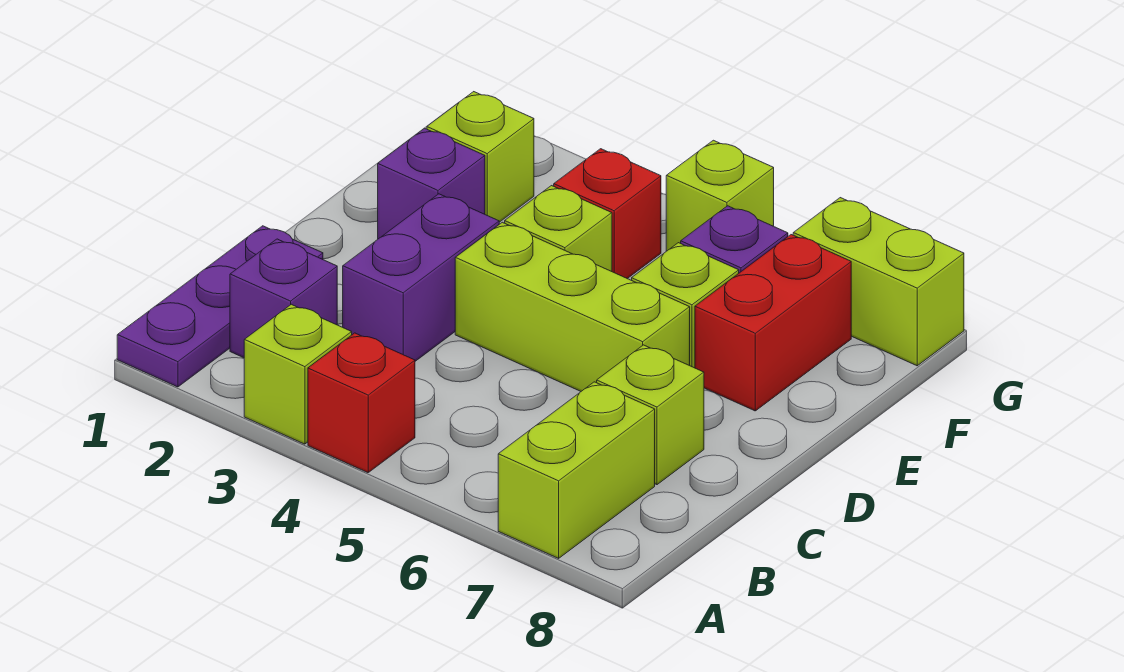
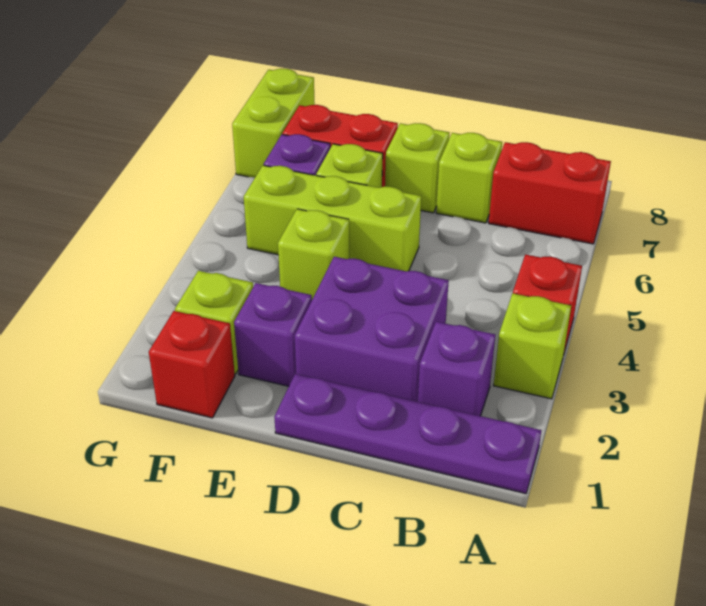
purple plate A1:C1 level 1 -> purple plate A1:D1 level 1
lime brick A7:B7 level 1 -> red brick A7:B7 level 1
purple brick C3:D3 level 1 -> purple brick C2:D3 level 1
lime brick D4:D6 level 1 -> lime brick D5:F5 level 1
red brick F4 level 1 -> red brick F1 level 1
lime brick G5 level 1 -> lime brick D7 level 1

